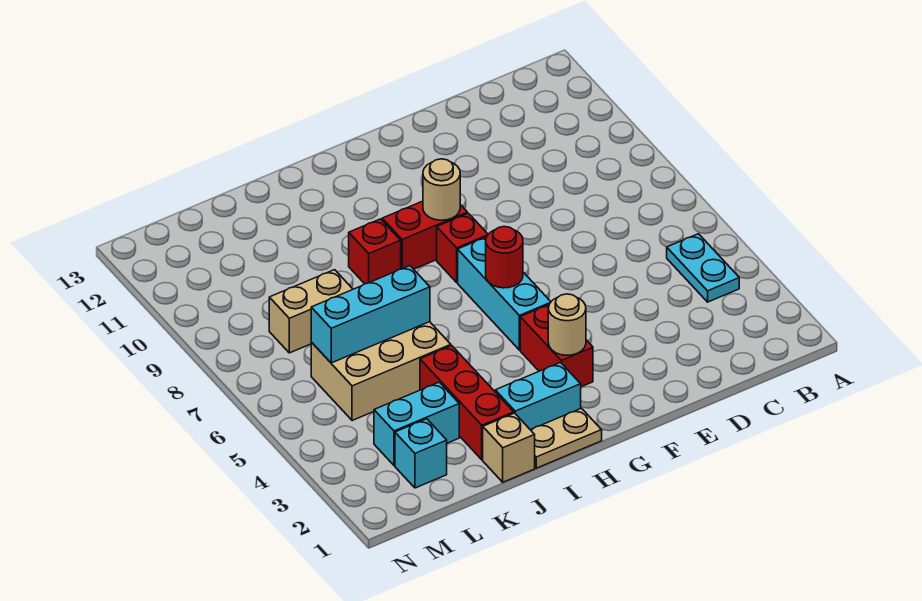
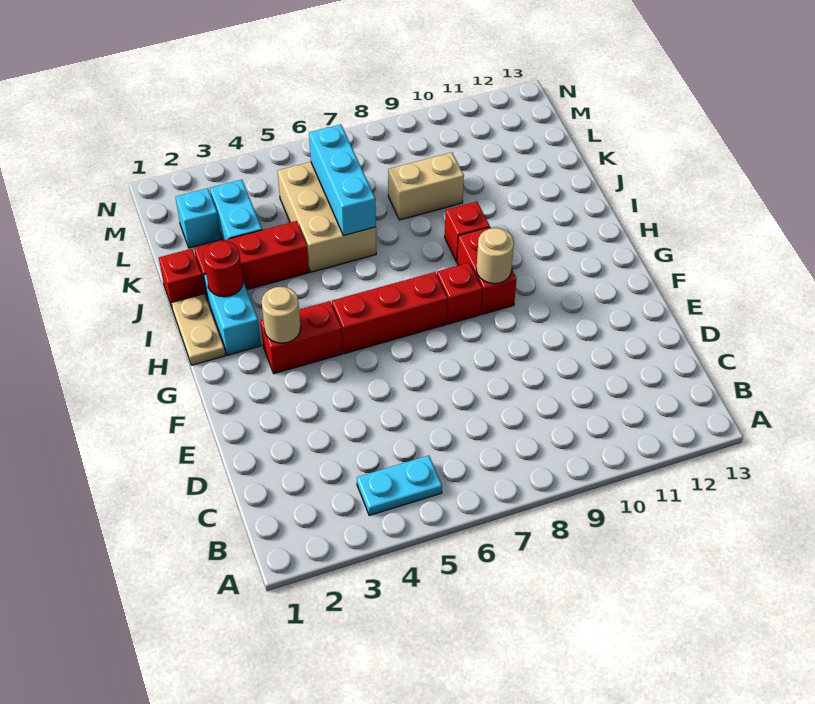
cyan brick G5:G7 level 1 -> red brick G5:G7 level 1
red round brick G6 level 2 -> red round brick I2 level 2
tan brick J1 level 1 -> red brick J1 level 1
tan brick K8:L8 level 1 -> tan brick K8:K9 level 1

